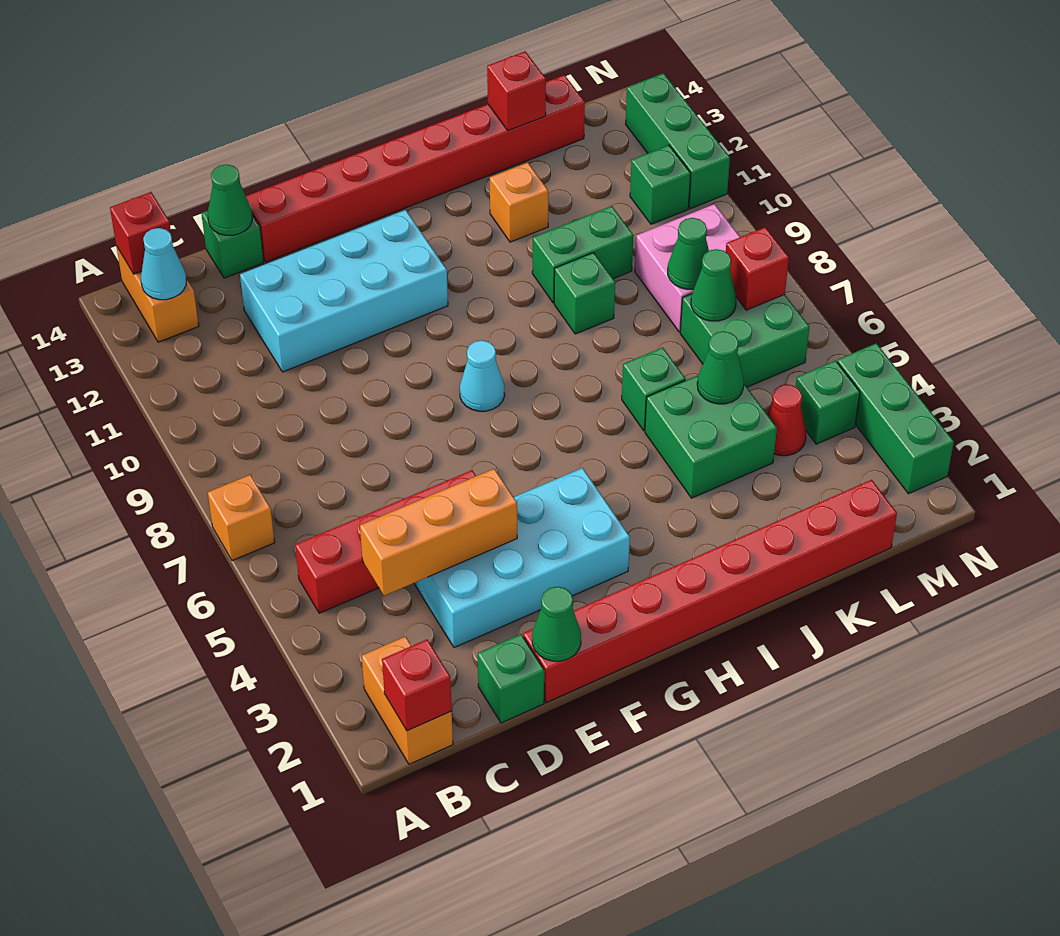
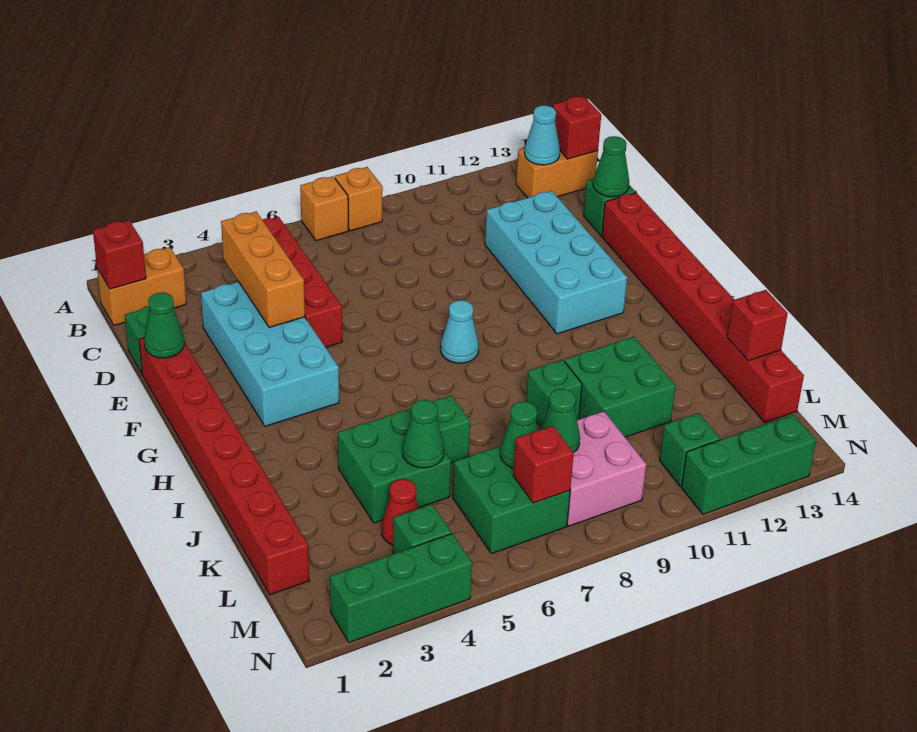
green brick J10:K10 level 1 -> green brick J10:K11 level 1
orange brick J12 level 1 -> orange brick A8 level 1

